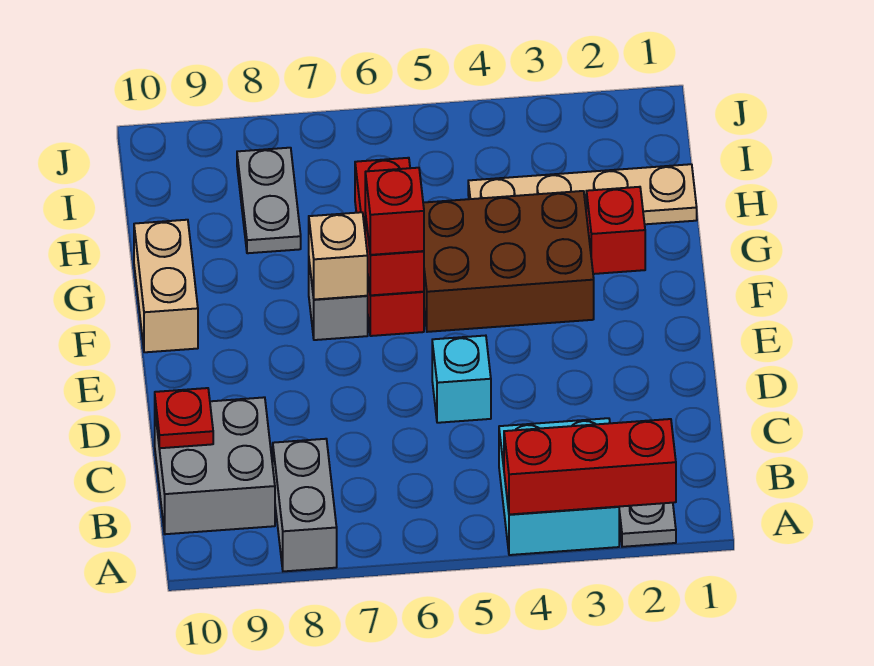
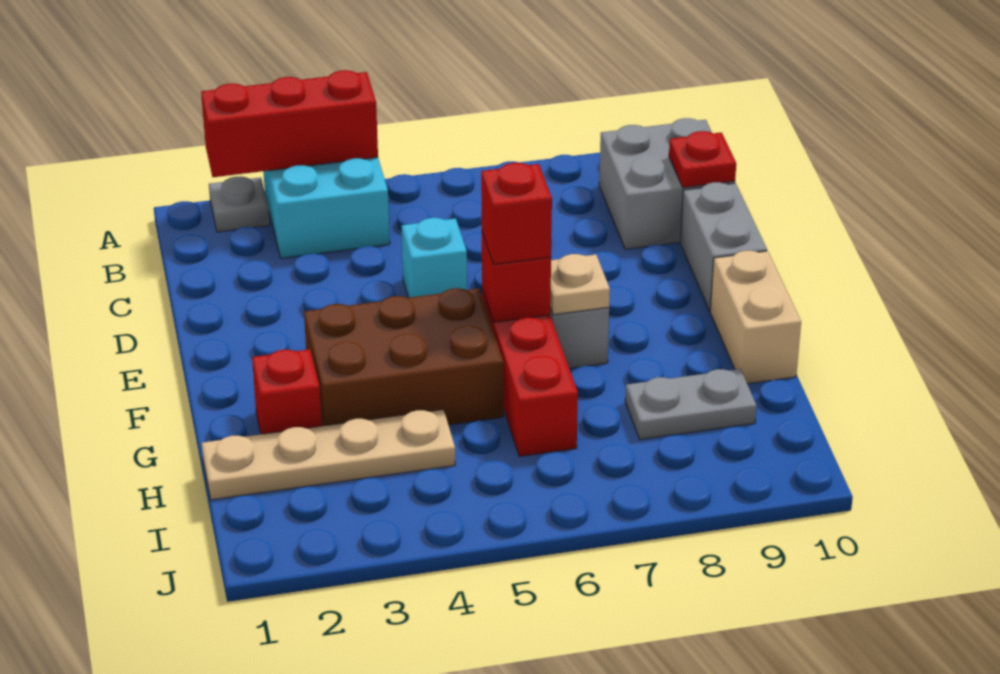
grey brick A8:B8 level 1 -> grey brick D10:E10 level 1
tan brick F7 level 2 -> tan plate F7 level 2
grey plate H8:I8 level 1 -> grey plate H8:H9 level 1

